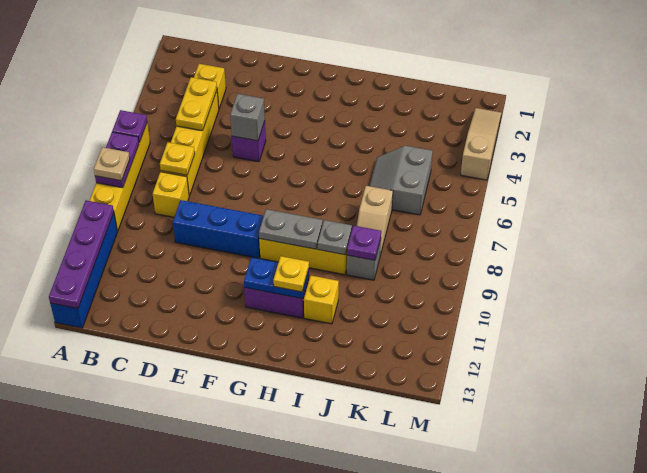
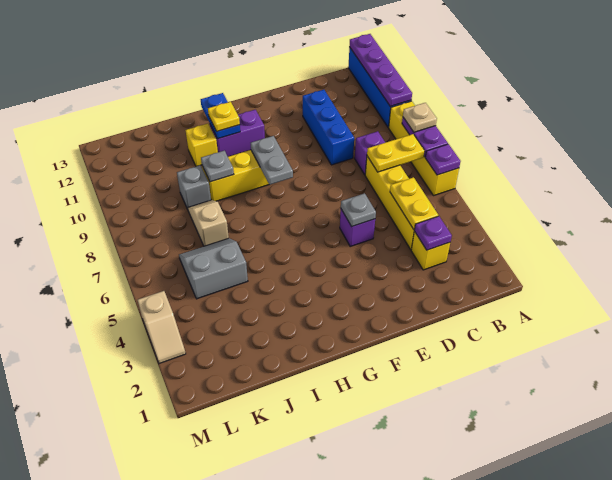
yellow plate C7 level 2 -> yellow plate B7:C7 level 2
yellow brick C8 level 1 -> purple brick C8 level 1
blue brick D9:F9 level 1 -> blue brick D9:D11 level 1
grey brick E5 level 2 -> grey plate E5 level 2
grey plate G9:H9 level 2 -> grey plate G8:G9 level 2
blue plate G11:H11 level 2 -> blue plate H11:H12 level 2
grey slope J5:K6 level 1 top K -> grey slope J5:K6 level 1 top 5
purple plate J9 level 2 -> purple plate C3 level 2
tan slope M2:M4 level 1 top 4 -> tan slope M3:M4 level 1 top 4

